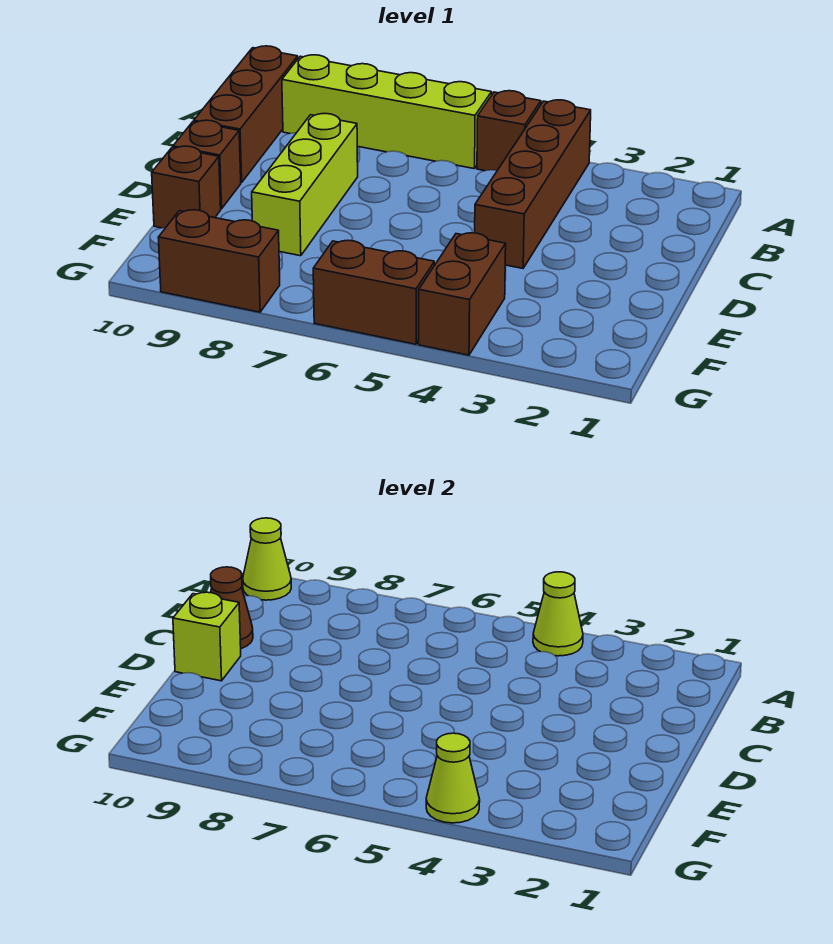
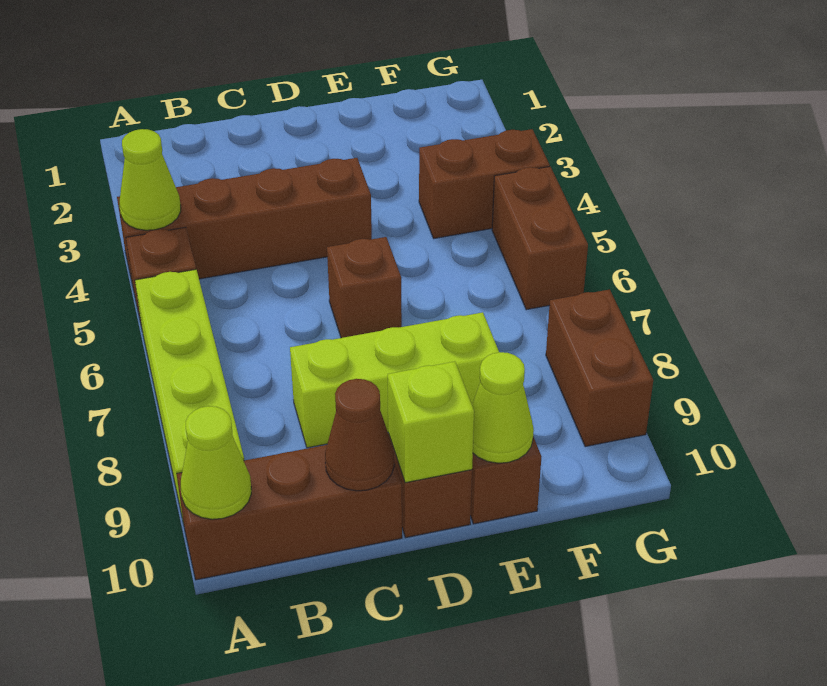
none -> brown brick D6 level 1
lime cone G4 level 2 -> lime cone E10 level 2

